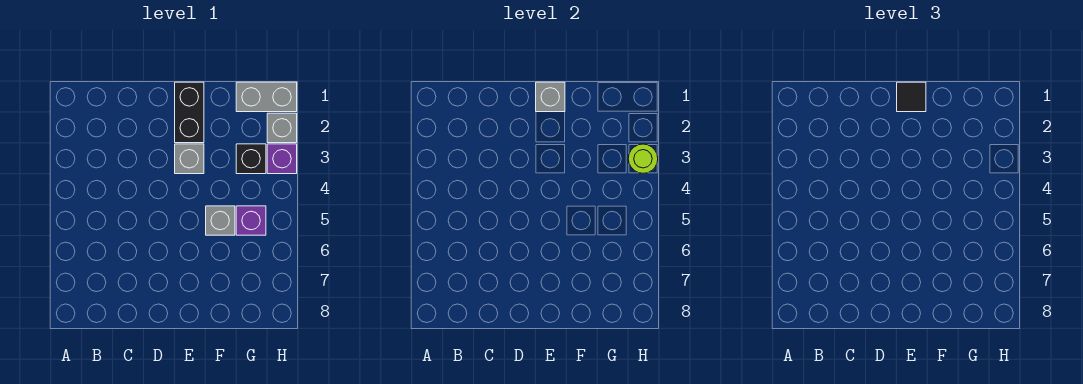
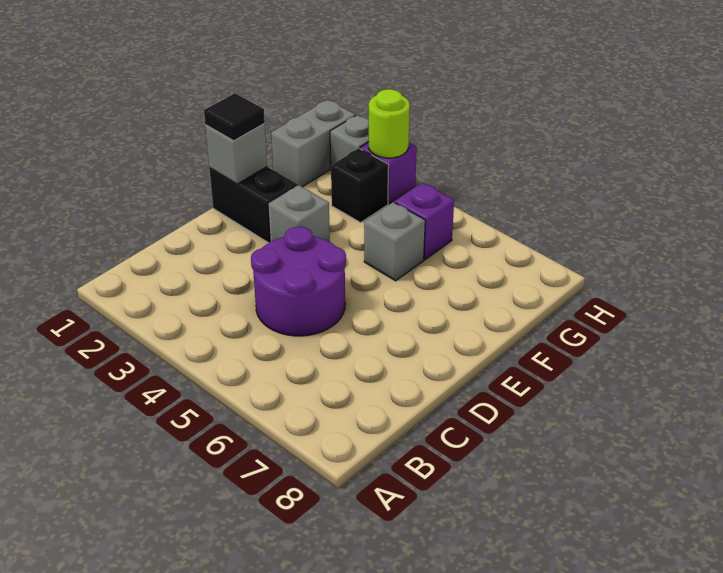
none -> purple round brick C4:D5 level 1

